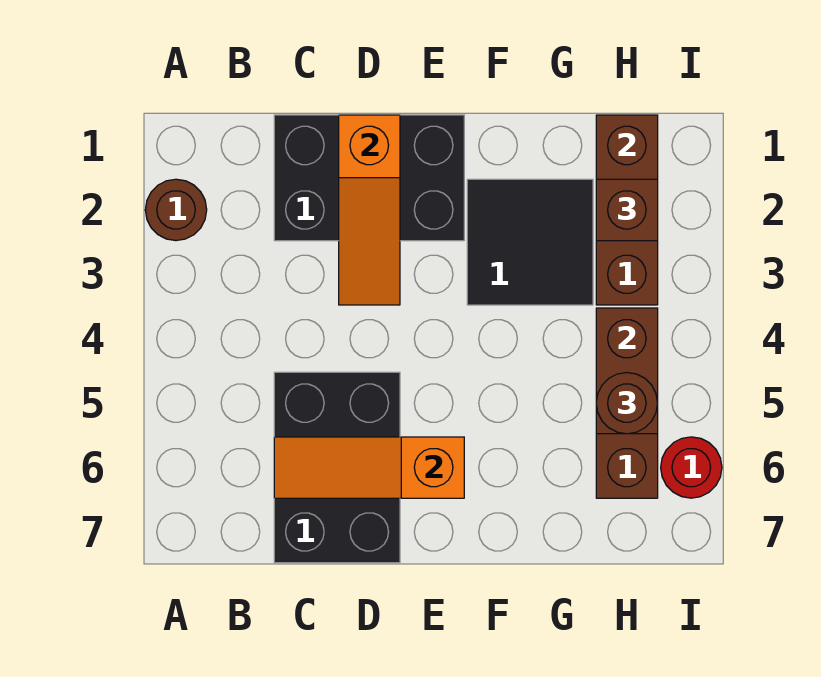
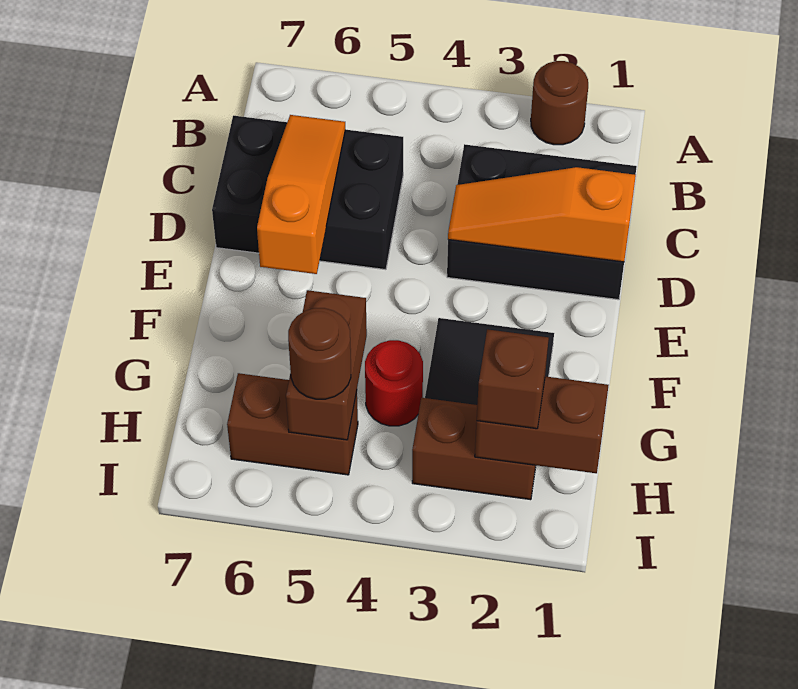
black brick C1:E2 level 1 -> black brick C1:D3 level 1
brown brick H4:H5 level 2 -> brown brick G5:H5 level 2
red round brick I6 level 1 -> red round brick G4 level 1

